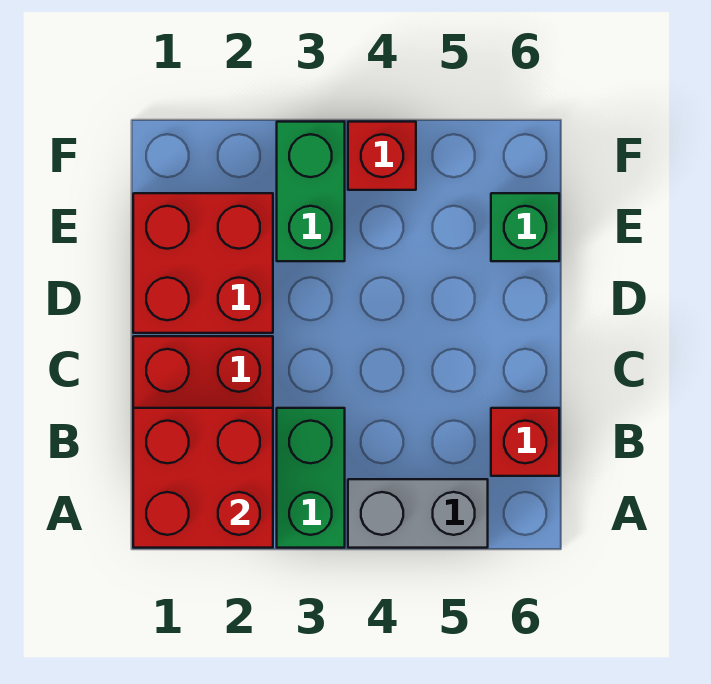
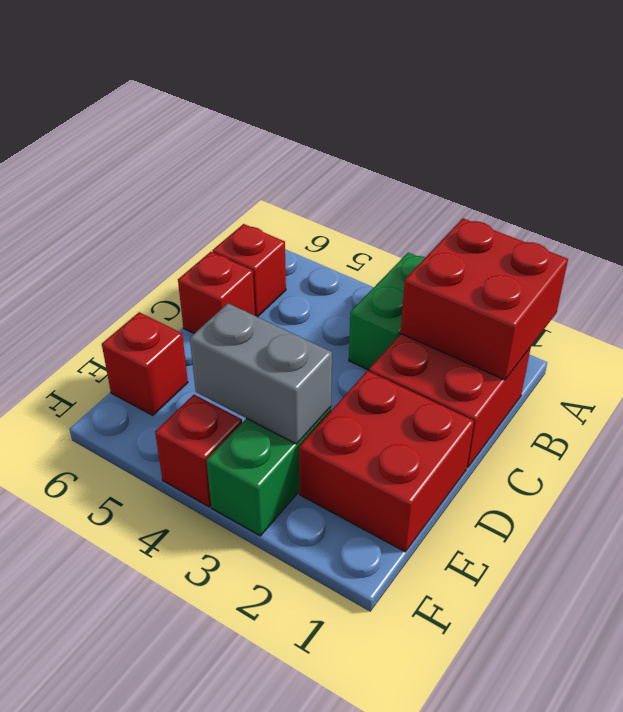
grey brick A4:A5 level 1 -> grey brick E3:E4 level 2
none -> red brick C6 level 1
green brick E6 level 1 -> red brick E6 level 1

